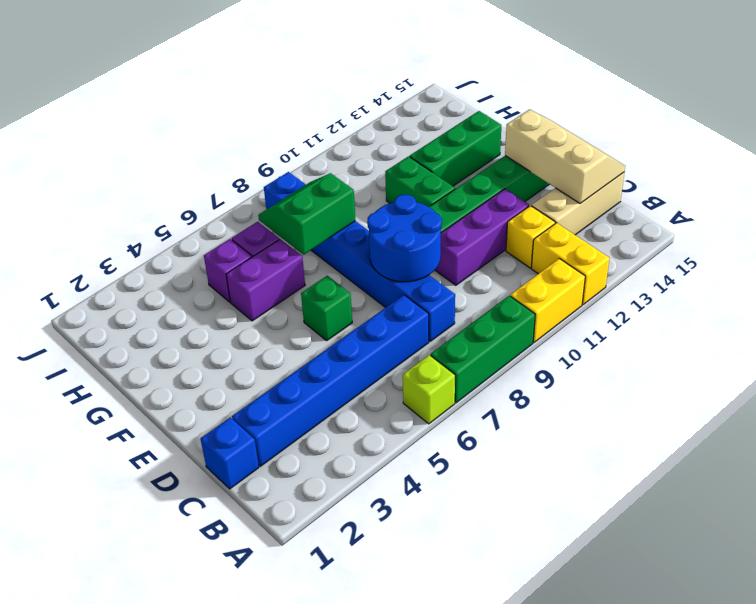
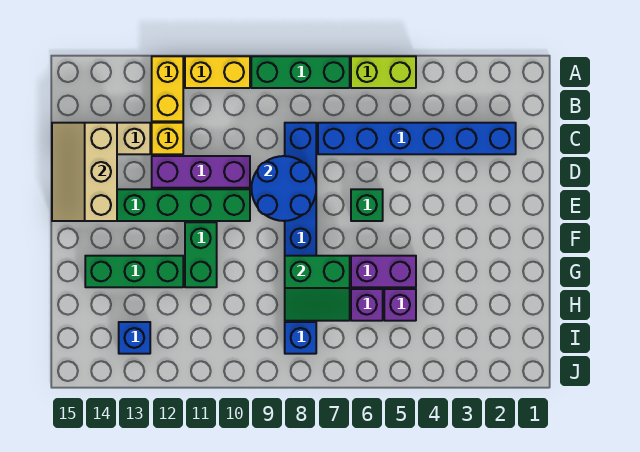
lime brick A6 level 1 -> lime brick A5:A6 level 1
blue brick C1 level 1 -> blue brick I13 level 1

